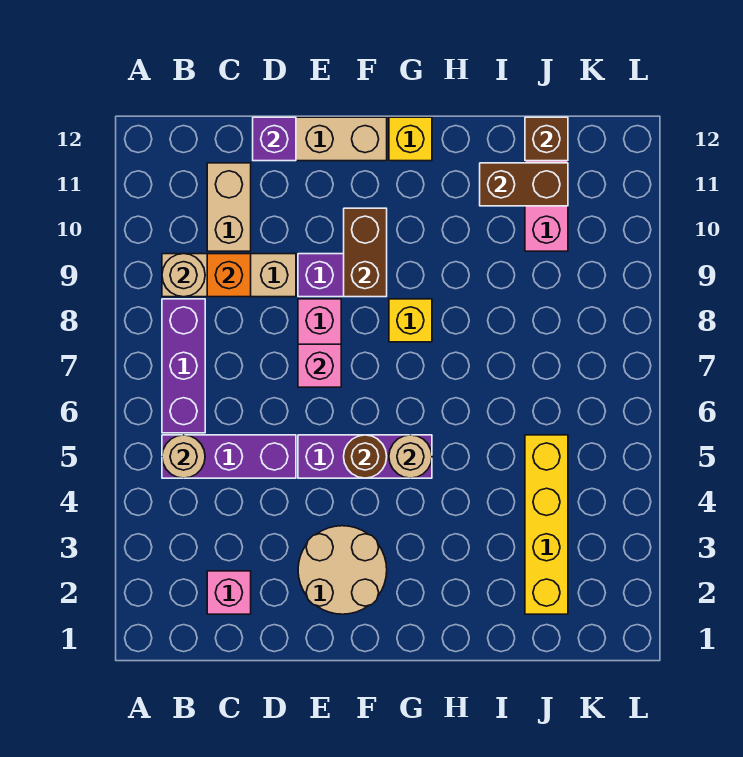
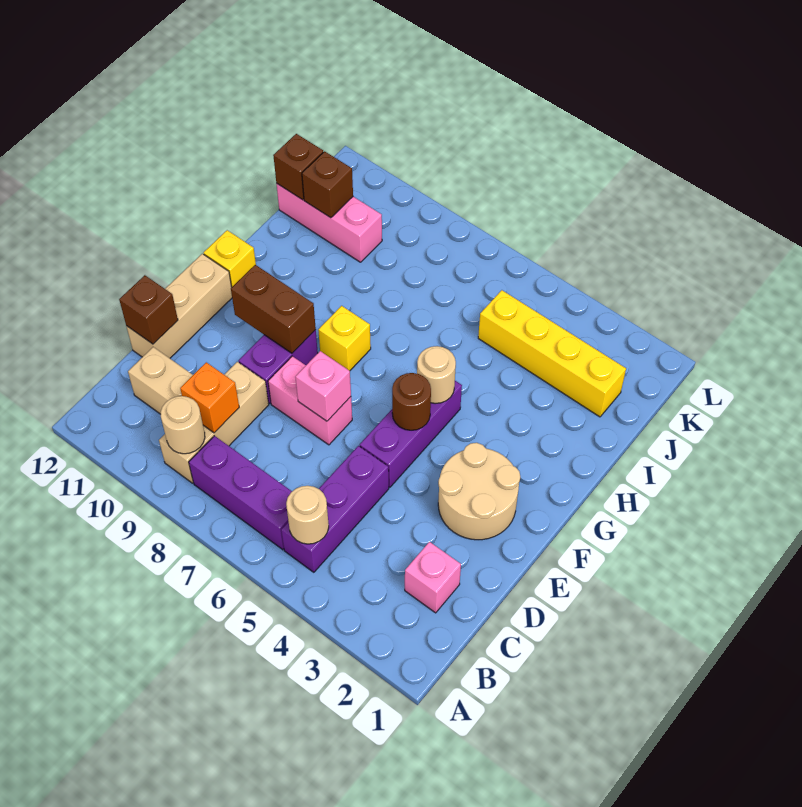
purple brick D12 level 2 -> brown brick D12 level 2
brown brick I11:J11 level 2 -> brown brick J11 level 2

